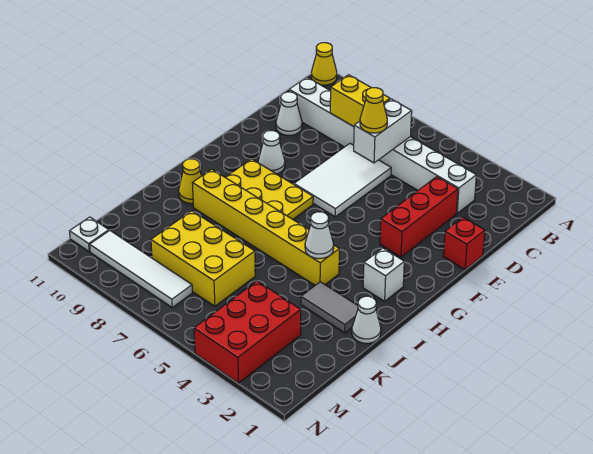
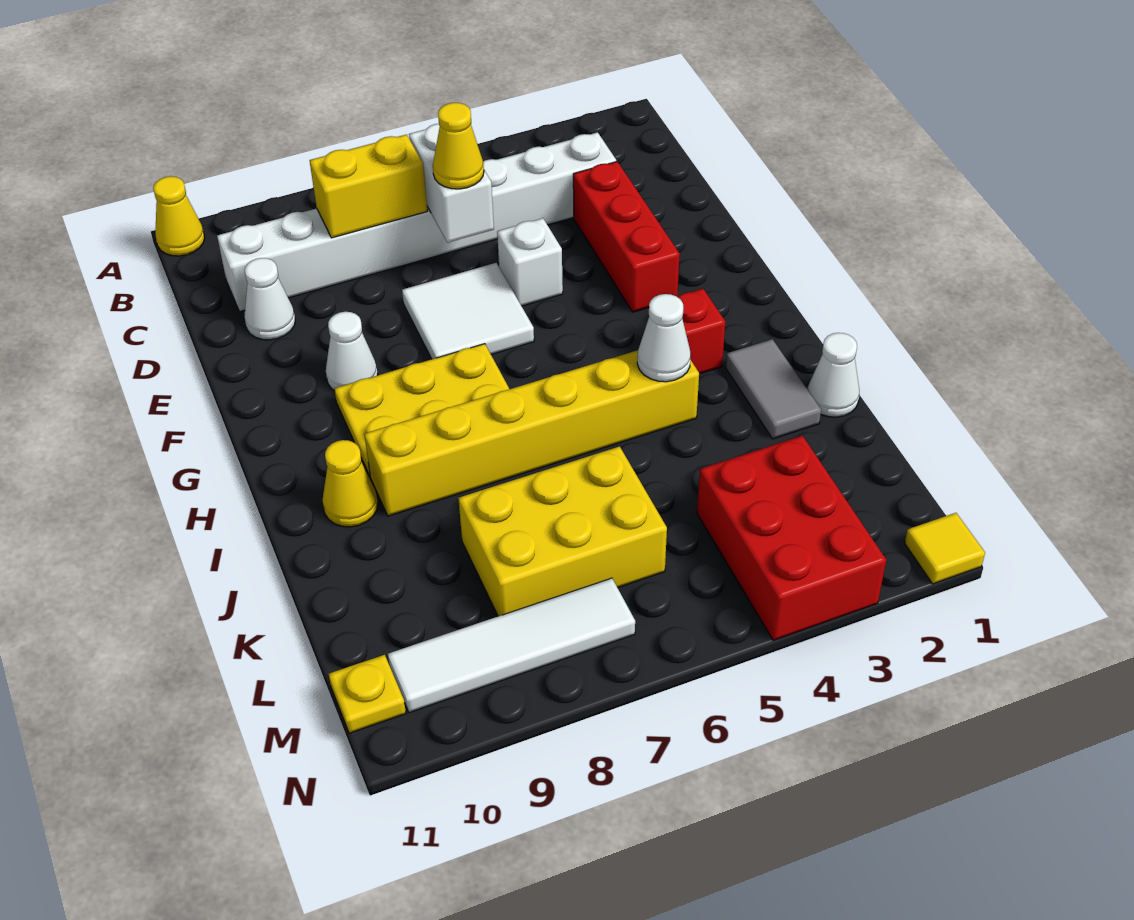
white tile D6:F7 level 1 -> white tile E6:F7 level 1
red brick E1 level 1 -> red brick H3 level 1
white brick H2 level 1 -> white brick E5 level 1
grey tile J2:J3 level 1 -> grey tile I2:J2 level 1
white plate M11 level 1 -> yellow plate M11 level 1
none -> yellow tile N1 level 1

